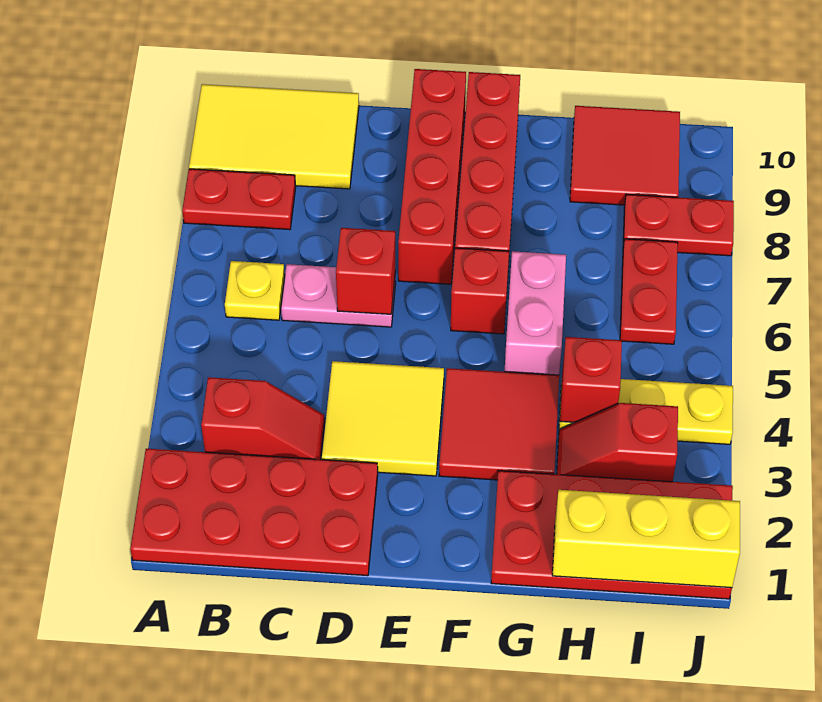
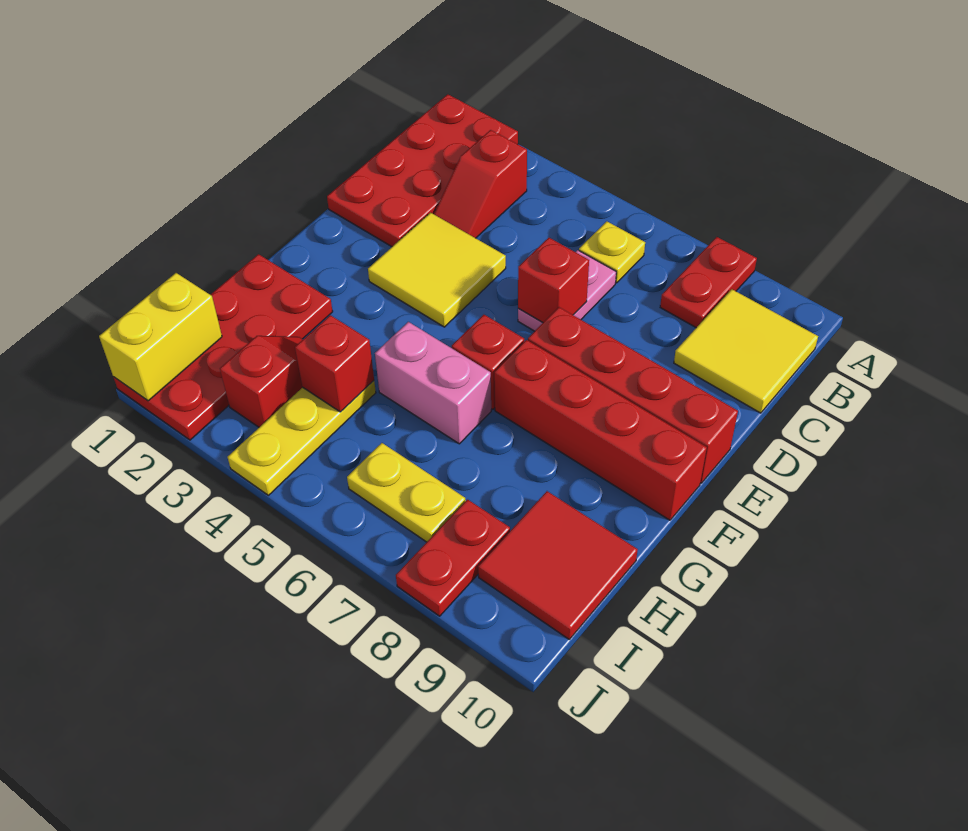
yellow tile A9:C10 level 1 -> yellow tile B9:C10 level 1
red tile F3:G4 level 1 -> none
yellow brick H1:J1 level 2 -> yellow brick I1:J1 level 2
red plate I6:I7 level 1 -> yellow plate I6:I7 level 1

